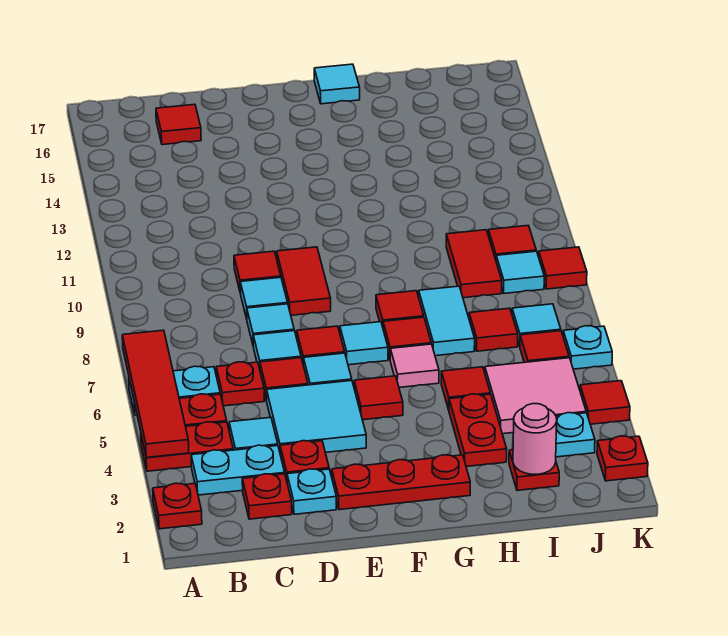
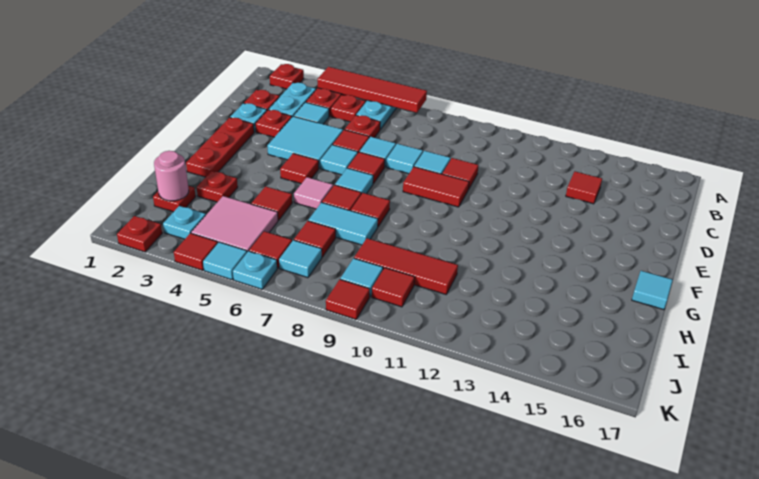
red tile C16 level 1 -> red tile C14 level 1
red plate H3:H4 level 1 -> red plate H3 level 1
red tile I9:I10 level 1 -> red tile I9:I11 level 1
none -> cyan tile K5 level 1

